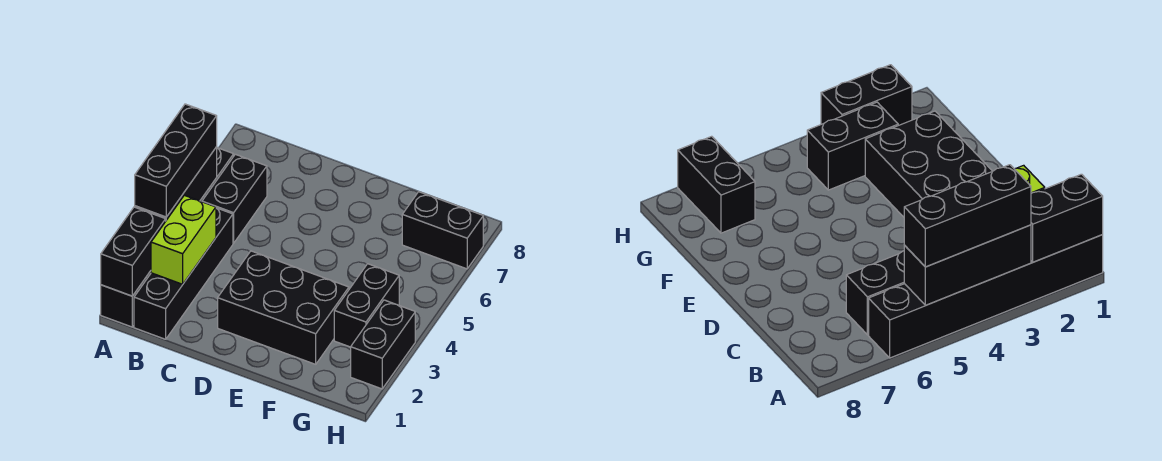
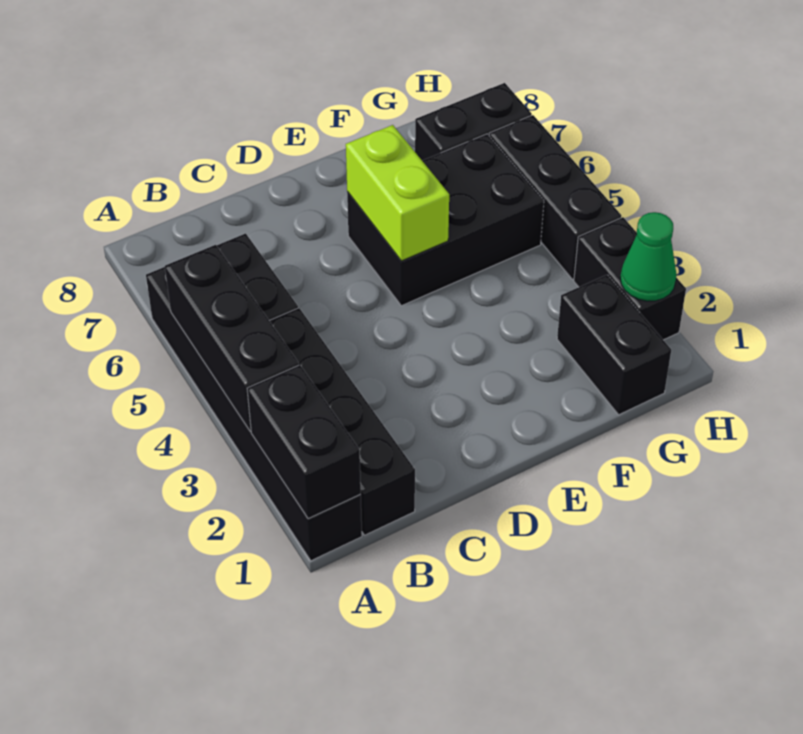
black brick A3:A5 level 3 -> black brick H4:H6 level 1
lime brick B2:B3 level 2 -> lime brick E5:E6 level 2
black brick D2:F3 level 1 -> black brick E5:G6 level 1
black brick G3:G4 level 1 -> black brick G1:G2 level 1
none -> green cone H2 level 2

